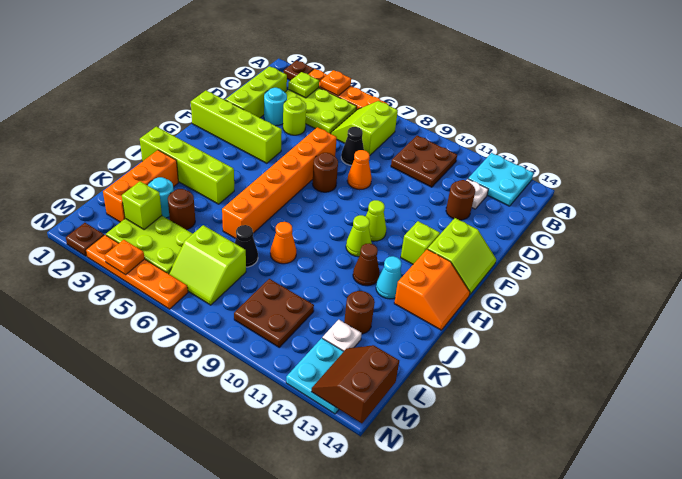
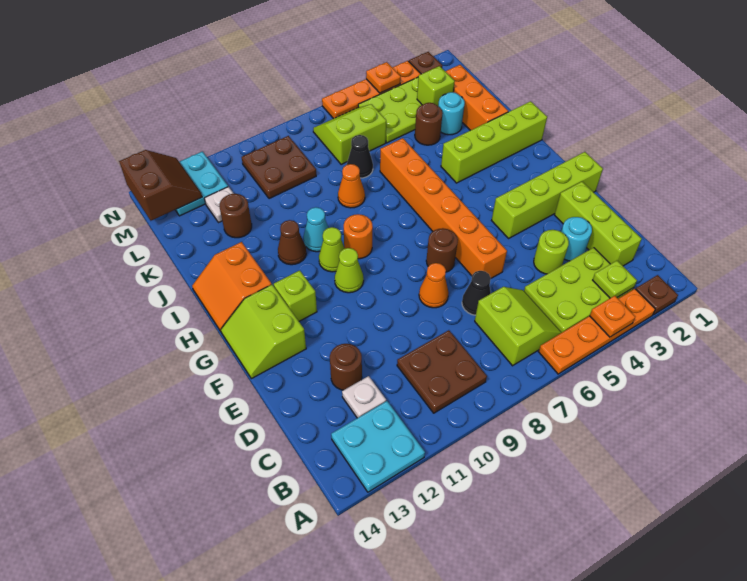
none -> orange round brick H9 level 1
cyan cone I12 level 1 -> cyan cone I10 level 1

